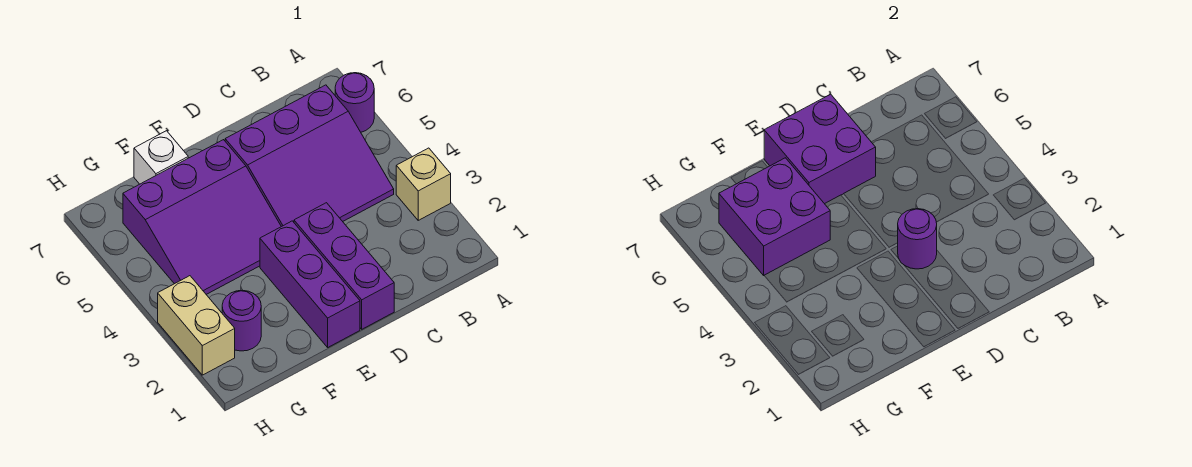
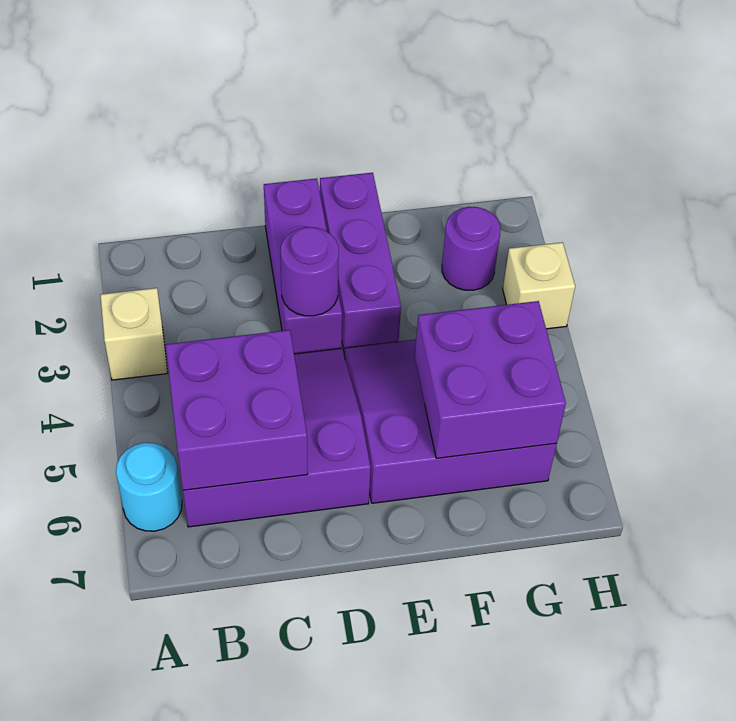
purple round brick A6 level 1 -> cyan round brick A6 level 1
purple brick D6:E7 level 2 -> purple brick B5:C6 level 2
white brick F7 level 1 -> none
tan brick H2:H3 level 1 -> tan brick H3 level 1

